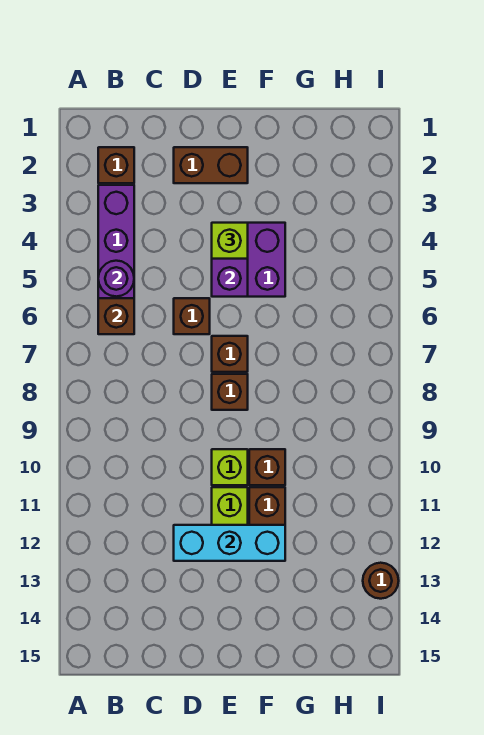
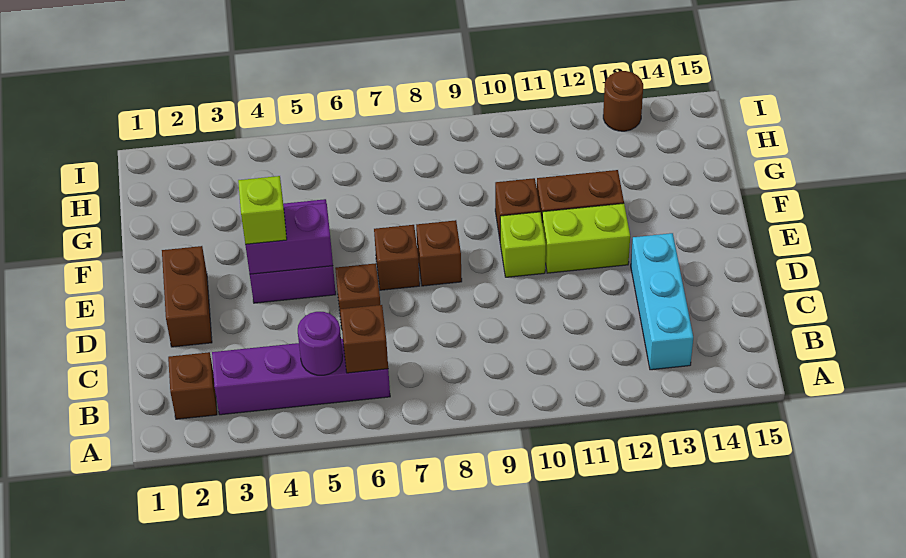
cyan brick D12:F12 level 2 -> cyan brick B13:D13 level 1

